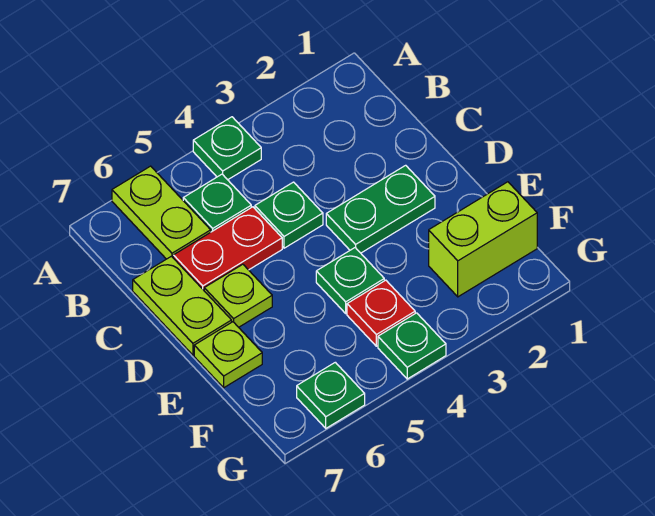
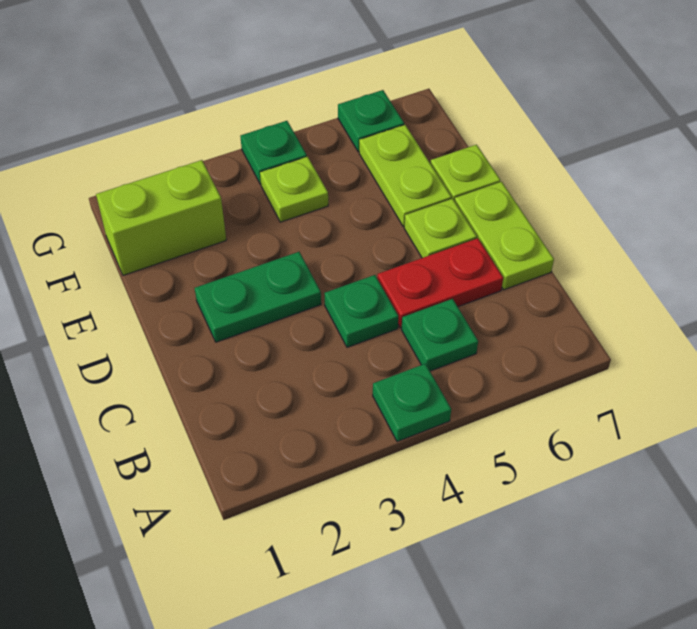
lime plate A6:B6 level 1 -> lime plate E6:F6 level 1
green plate E4 level 1 -> none
red plate F4 level 1 -> lime plate F4 level 1

